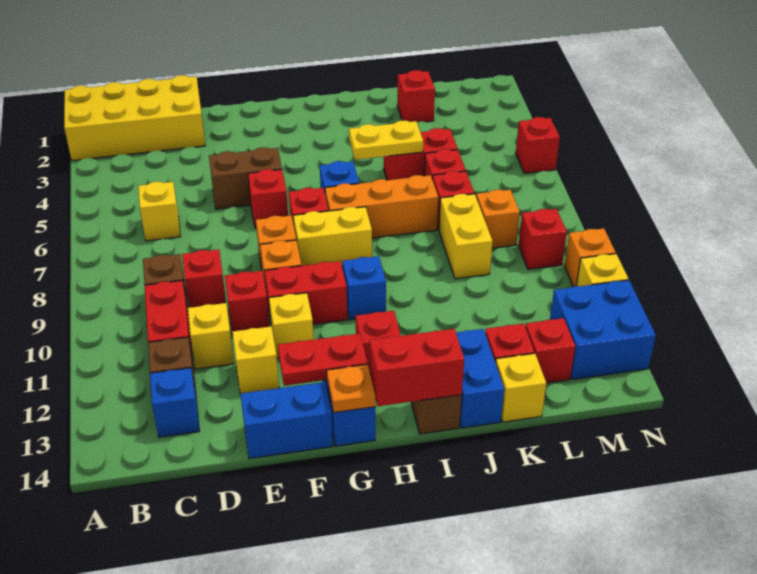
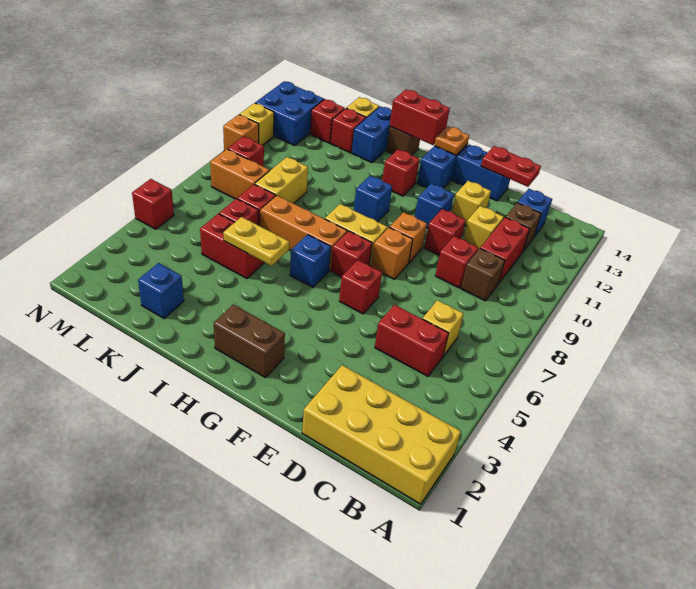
brown brick E5:F5 level 1 -> brown brick G2:H2 level 1
red brick F10:G10 level 1 -> red brick C5:D5 level 1
yellow brick F11 level 1 -> blue brick F11 level 1
red plate F13:G13 level 2 -> red plate D14:E14 level 2
red brick K2 level 1 -> blue brick K2 level 1
orange brick L8 level 1 -> orange brick L8:M8 level 1

